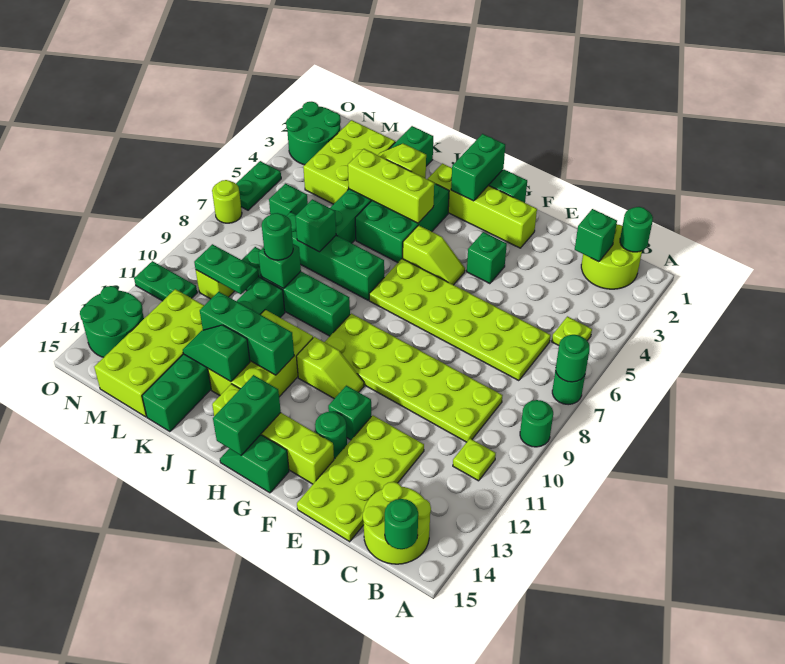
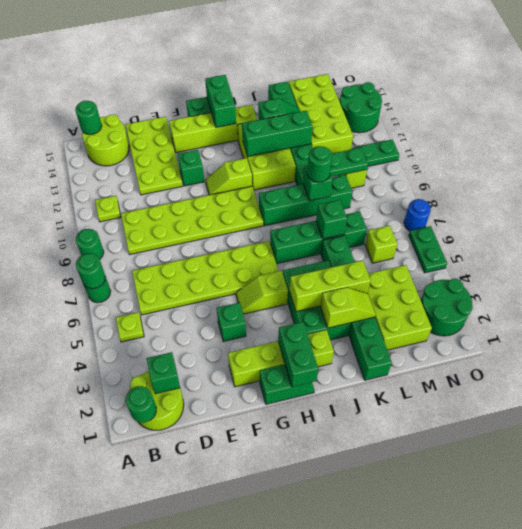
green round brick F13 level 1 -> none
green brick M6 level 1 -> lime brick M6 level 1
lime round brick O7 level 1 -> blue round brick O7 level 1

